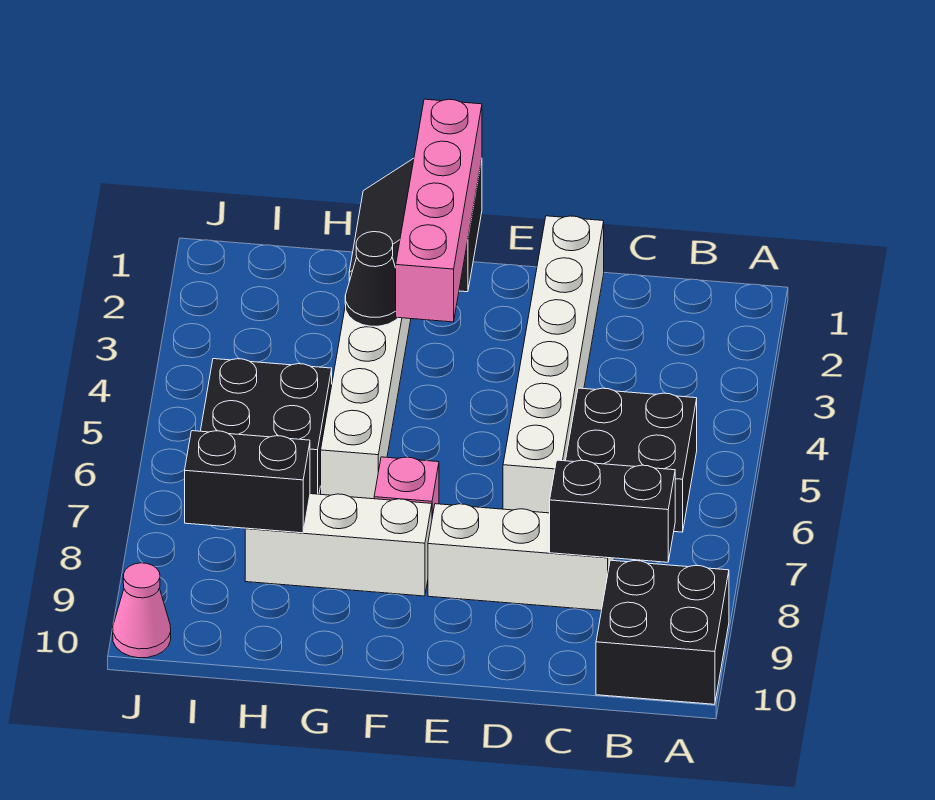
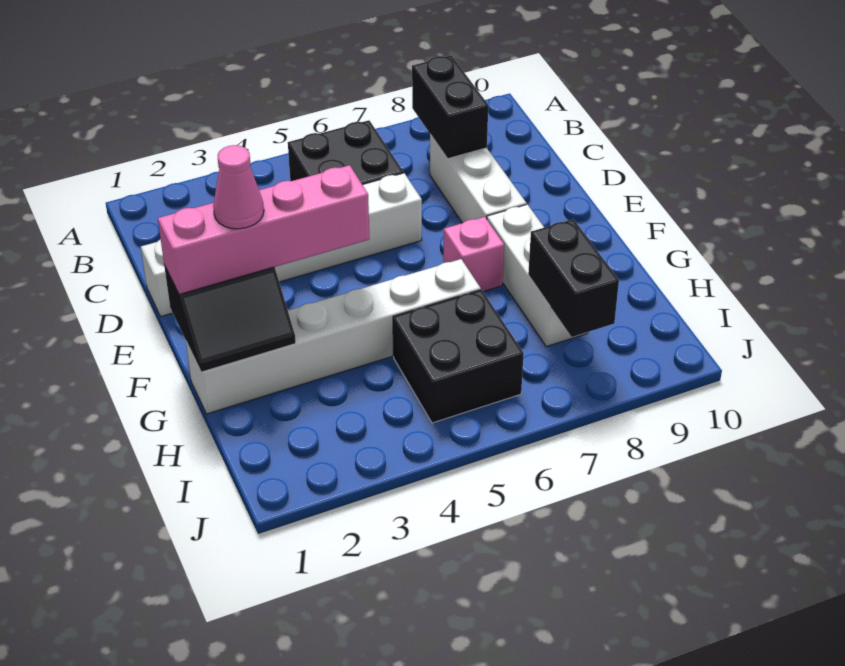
black brick A9:B10 level 1 -> none
black cone G3 level 2 -> none
pink cone J10 level 1 -> pink cone F2 level 4

